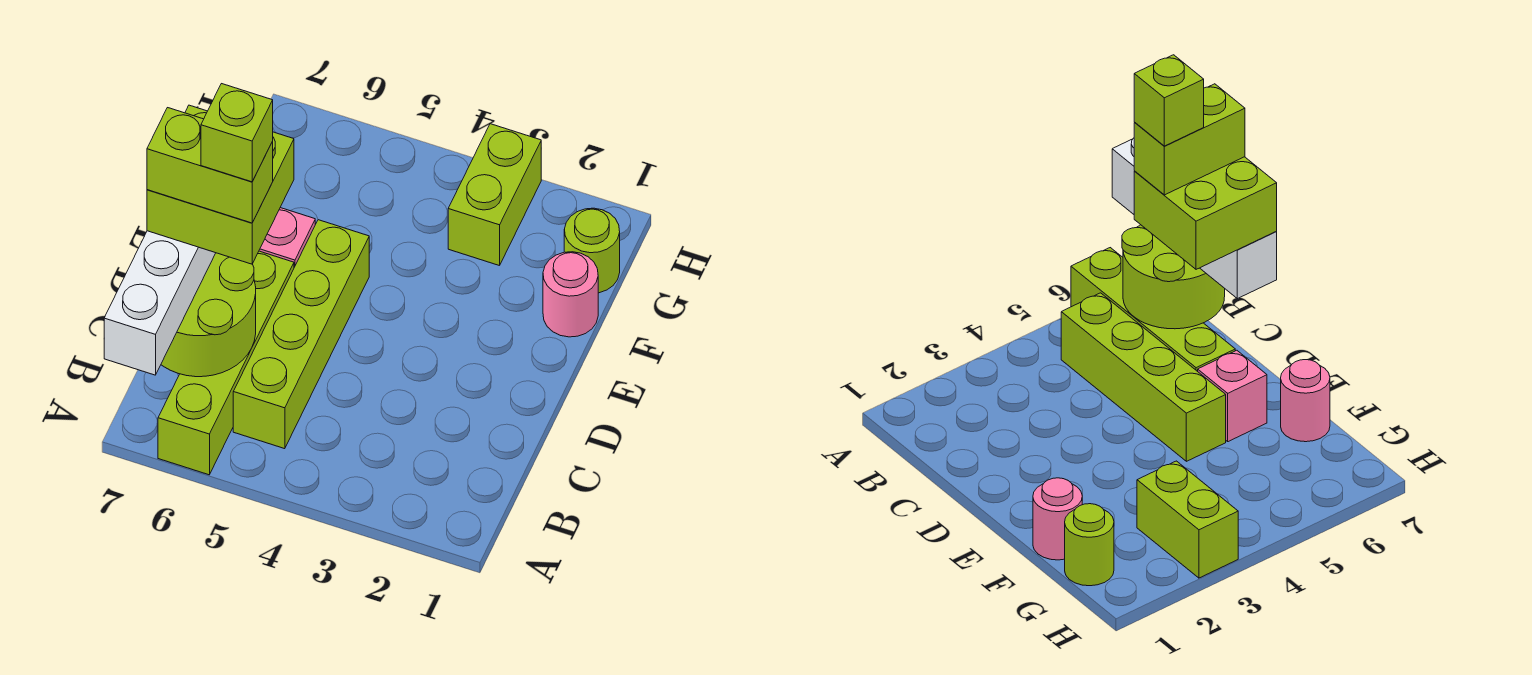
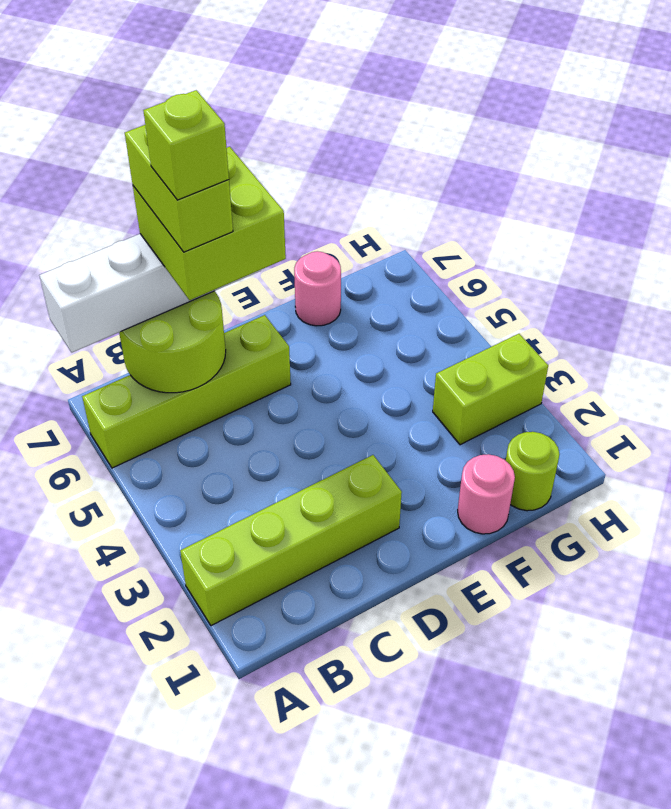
lime brick B5:E5 level 1 -> lime brick A2:D2 level 1
pink brick E6 level 1 -> none

